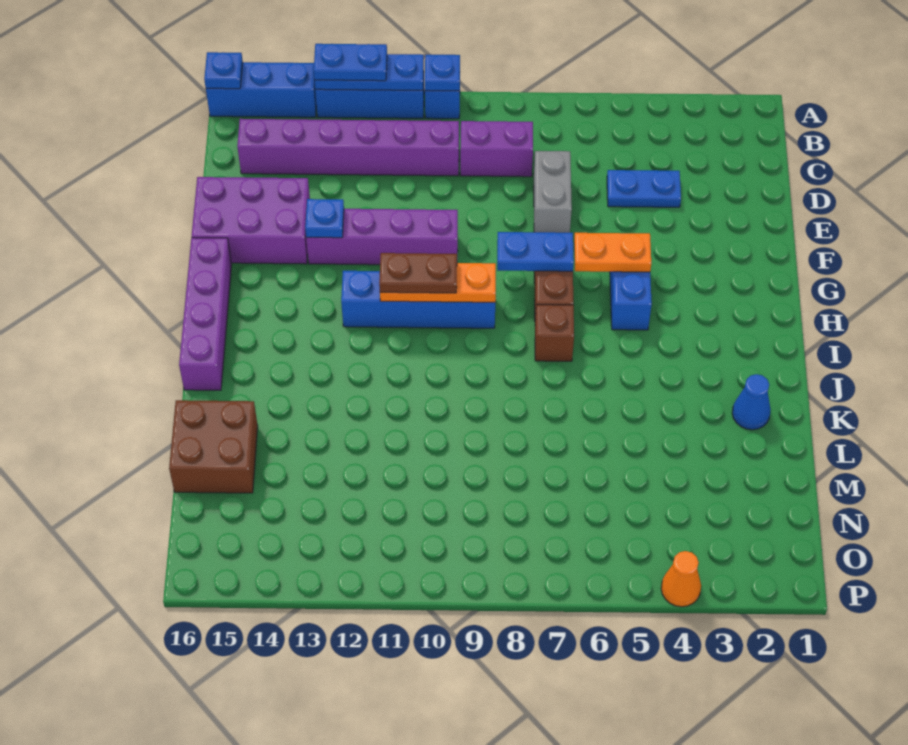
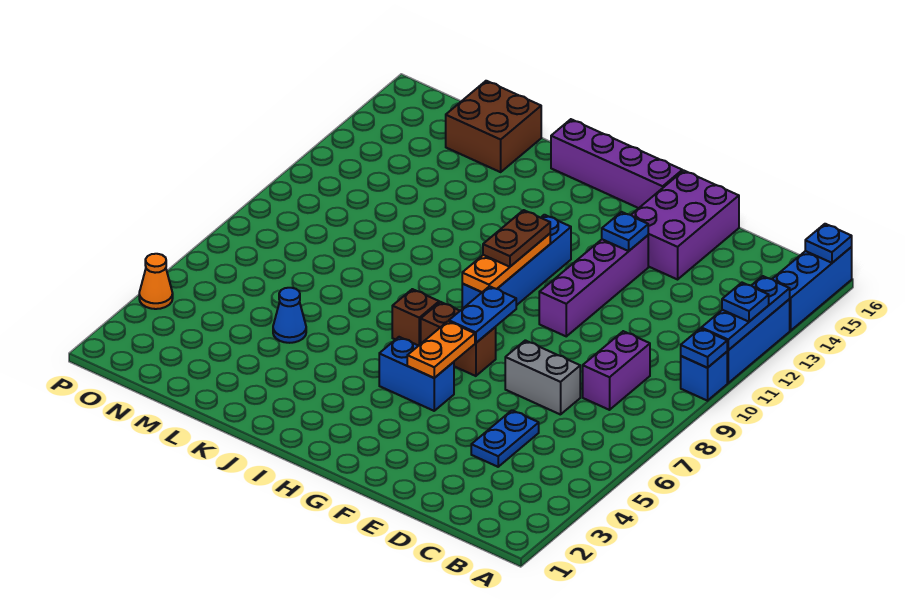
blue plate A12:A13 level 3 -> blue plate A12 level 3
purple brick C10:C15 level 1 -> none
blue cone K2 level 1 -> blue cone L5 level 1

